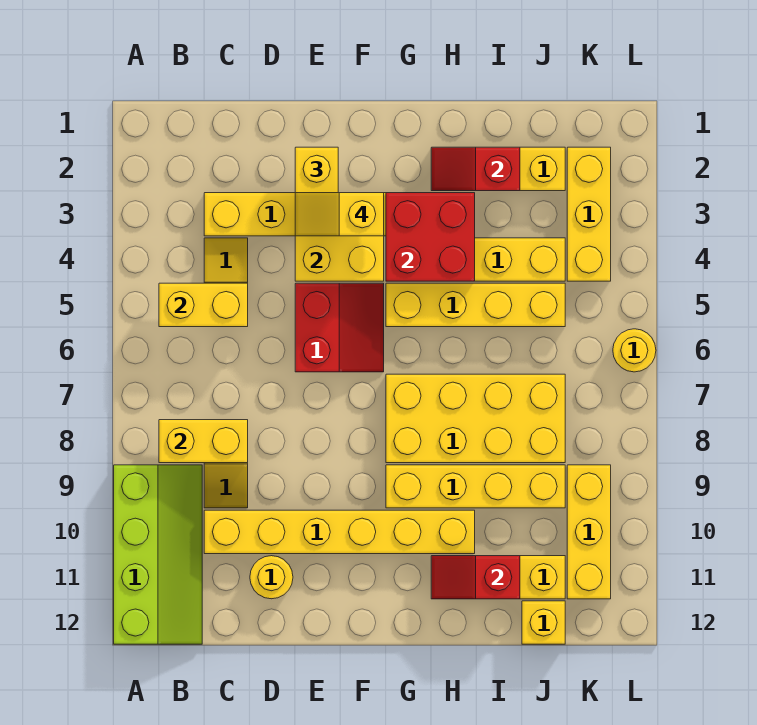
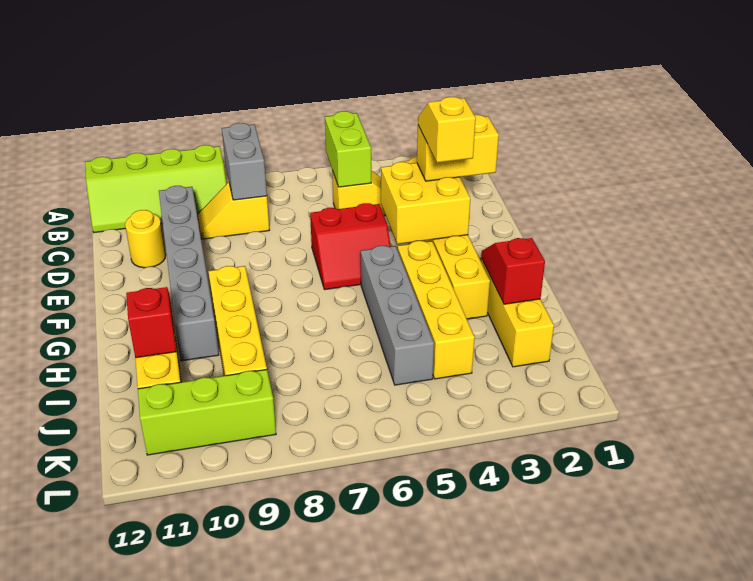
yellow brick B5:C5 level 2 -> lime brick B5:C5 level 2
yellow brick B8:C8 level 2 -> grey brick B8:C8 level 2
yellow brick C10:H10 level 1 -> grey brick C10:H10 level 1
red brick G3:H4 level 2 -> none
yellow brick G5:J5 level 1 -> grey brick G5:J5 level 1
yellow brick G7:J8 level 1 -> none
yellow brick J12 level 1 -> none
yellow brick K2:K4 level 1 -> none
yellow brick K9:K11 level 1 -> lime brick K9:K11 level 1
yellow round brick L6 level 1 -> none

